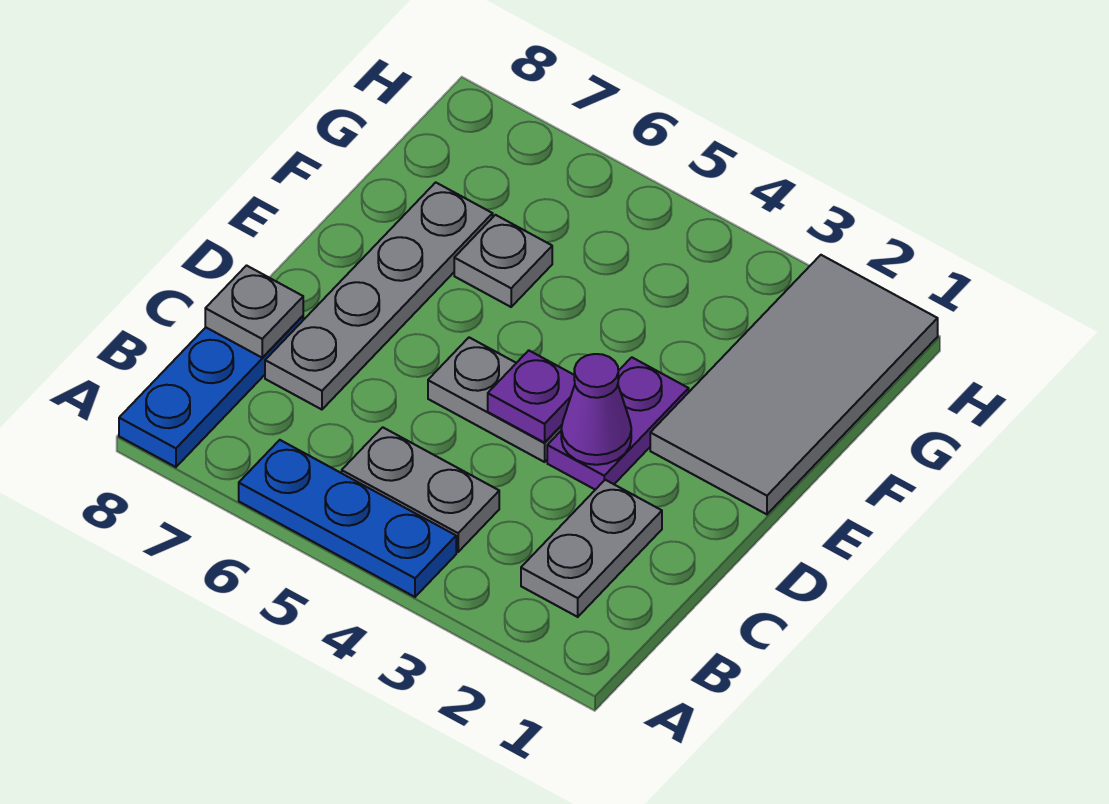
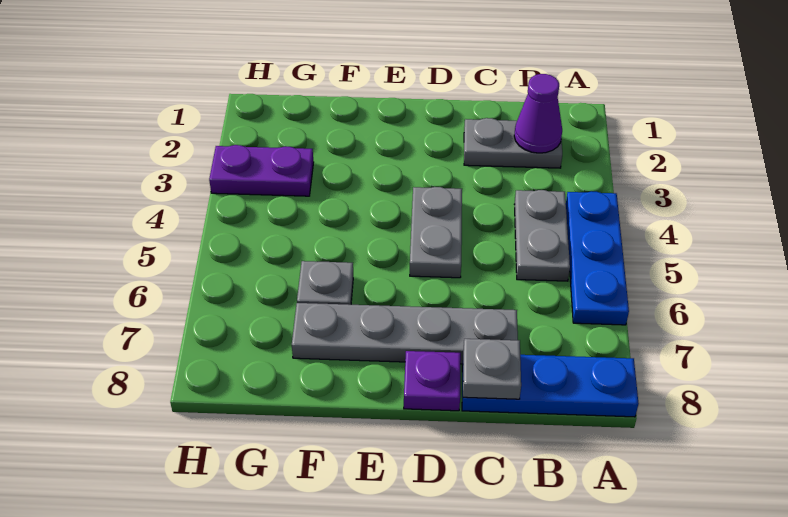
purple plate D3:E3 level 1 -> purple plate G3:H3 level 1
purple cone D3 level 2 -> purple cone B2 level 2
purple plate D4 level 2 -> purple plate D8 level 1
grey tile E1:H2 level 1 -> none

